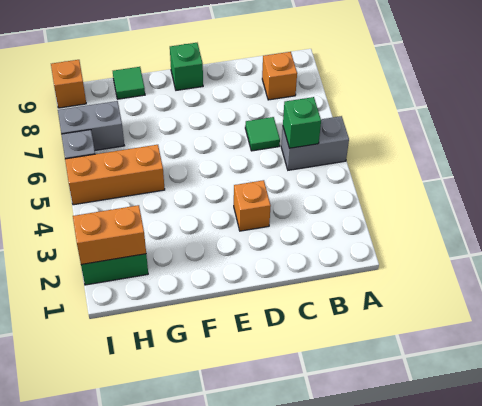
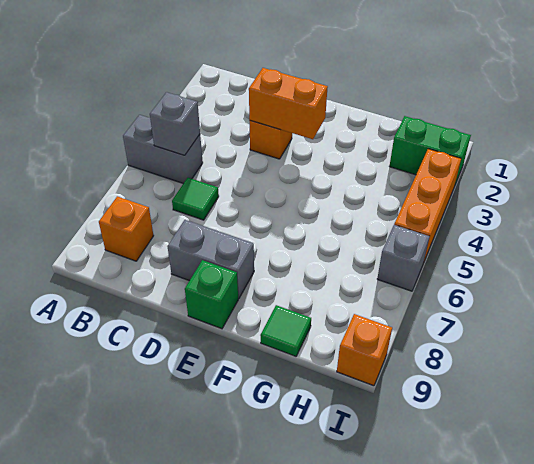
green brick B5 level 2 -> grey brick B5 level 2
orange brick G5:I5 level 1 -> orange brick I3:I5 level 1
orange brick H2:I2 level 2 -> orange brick D3:E3 level 2
grey brick H7:I7 level 1 -> grey brick D8:E8 level 1

